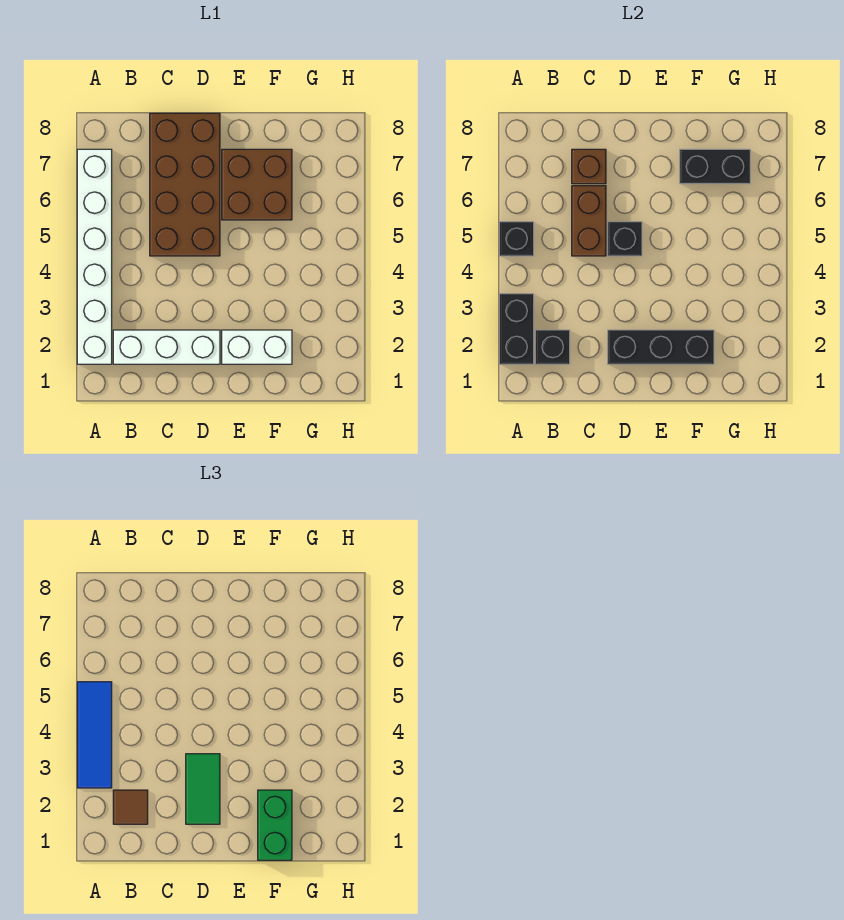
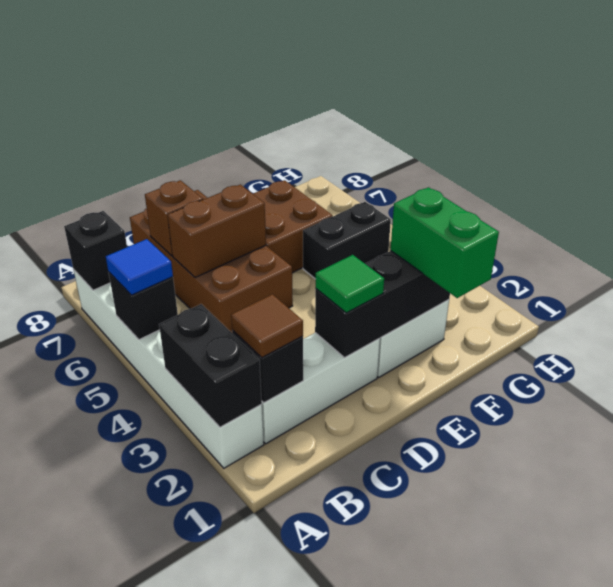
blue tile A3:A5 level 3 -> blue tile A5 level 3
brown brick C5:C6 level 2 -> brown brick C6:D6 level 2
green tile D2:D3 level 3 -> green tile D2 level 3
black brick D5 level 2 -> black brick A7 level 2
black brick F7:G7 level 2 -> black brick F5:G5 level 1

